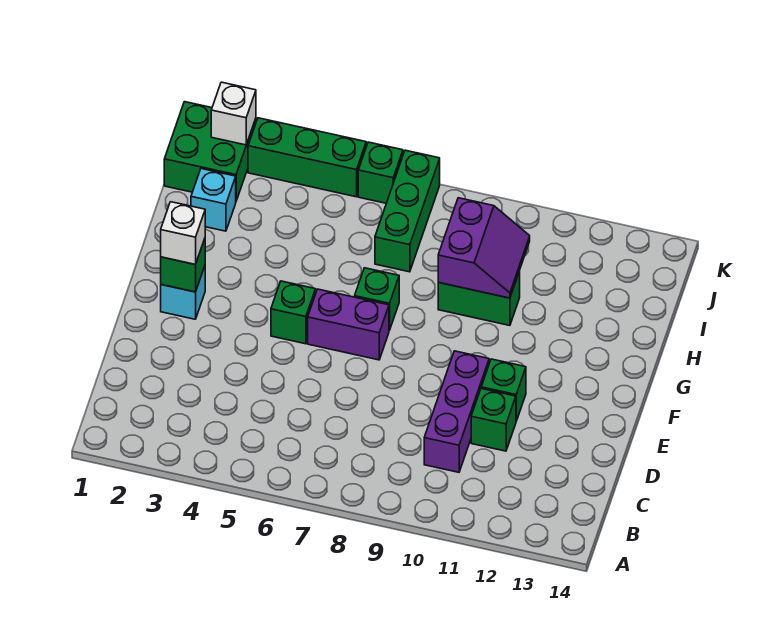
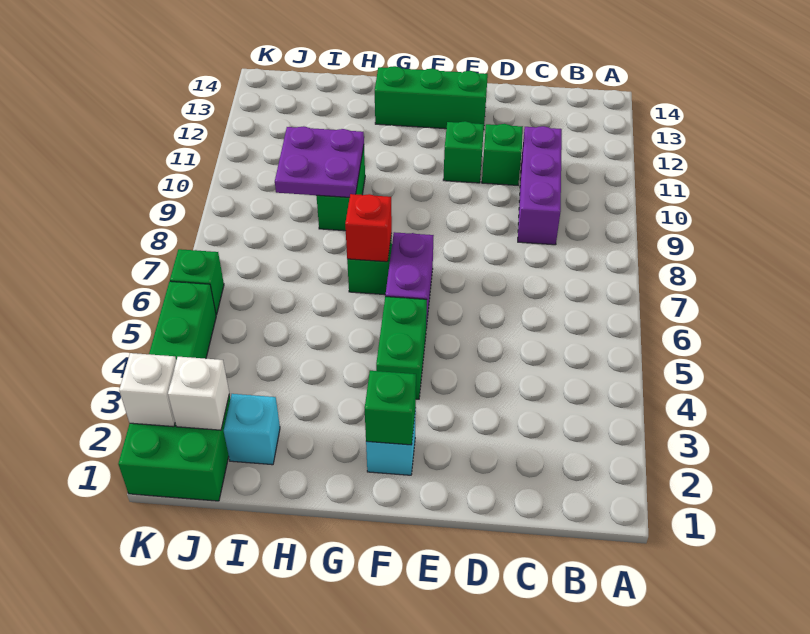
purple brick C10:E10 level 1 -> purple brick C9:C11 level 1
white brick F2 level 3 -> white brick J2 level 2
green brick F5 level 1 -> green brick F4:F5 level 1
none -> red brick G7 level 2
purple slope H9:I10 level 2 top 9 -> purple plate H9:I10 level 2
green brick I7:K7 level 1 -> green brick E13:G13 level 1

